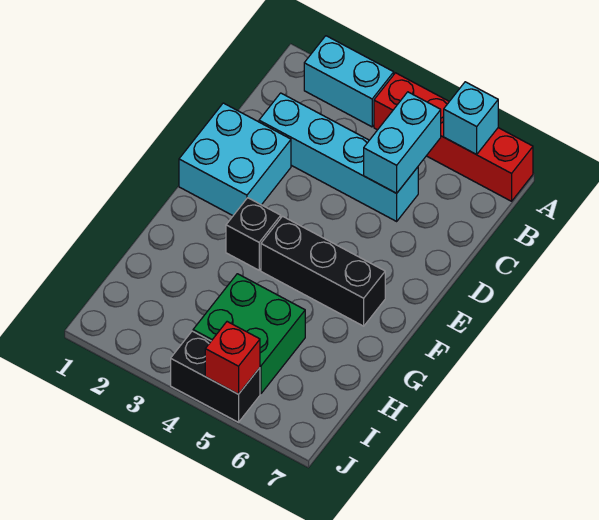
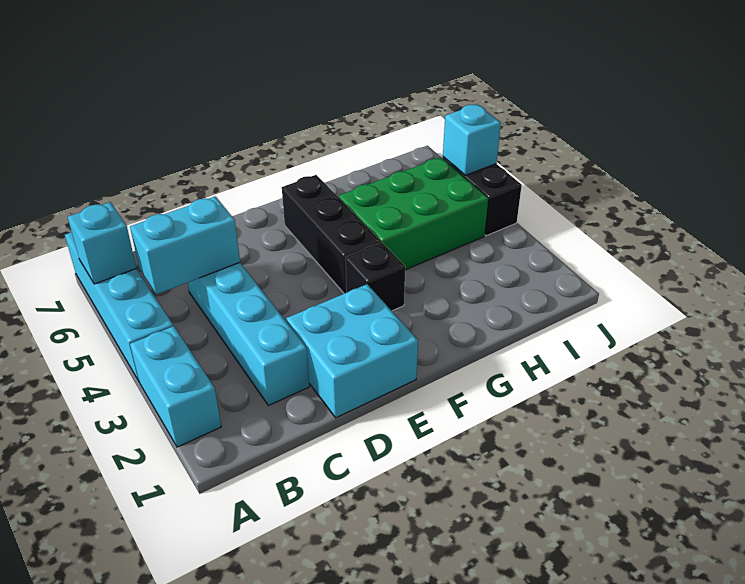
red brick A4:A7 level 1 -> cyan brick A4:A7 level 1
green brick H4:I5 level 1 -> green brick G4:I5 level 1
red brick J5 level 2 -> cyan brick J5 level 2

